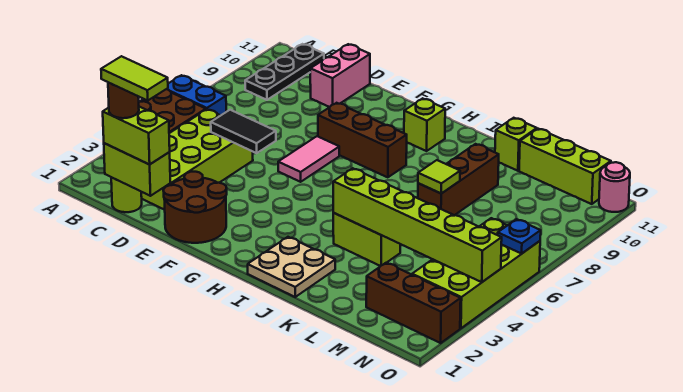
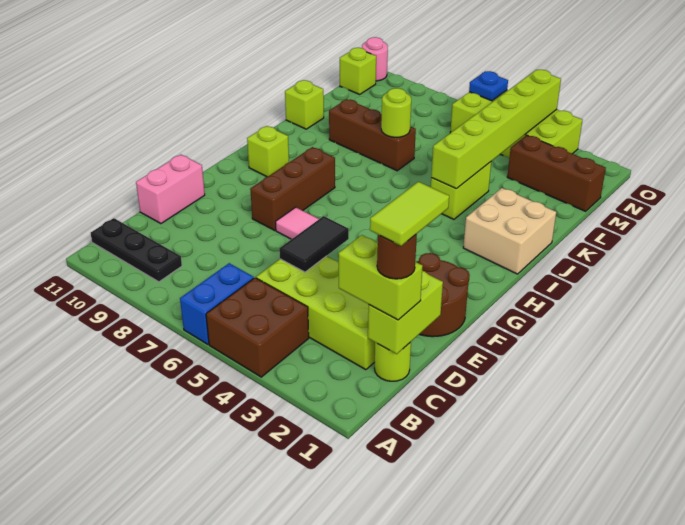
lime brick C1:D1 level 3 -> lime brick C1:C2 level 3
pink brick D10:D11 level 1 -> pink brick D11:E11 level 1
tan plate I1:J2 level 1 -> tan brick I1:J2 level 1
lime tile K7 level 2 -> lime round brick K7 level 2
lime brick L11:N11 level 1 -> lime brick N11 level 1
brown brick M2:O2 level 1 -> brown brick M1:M3 level 1

